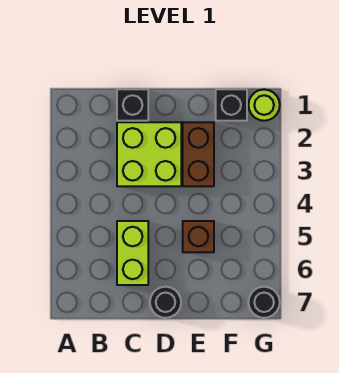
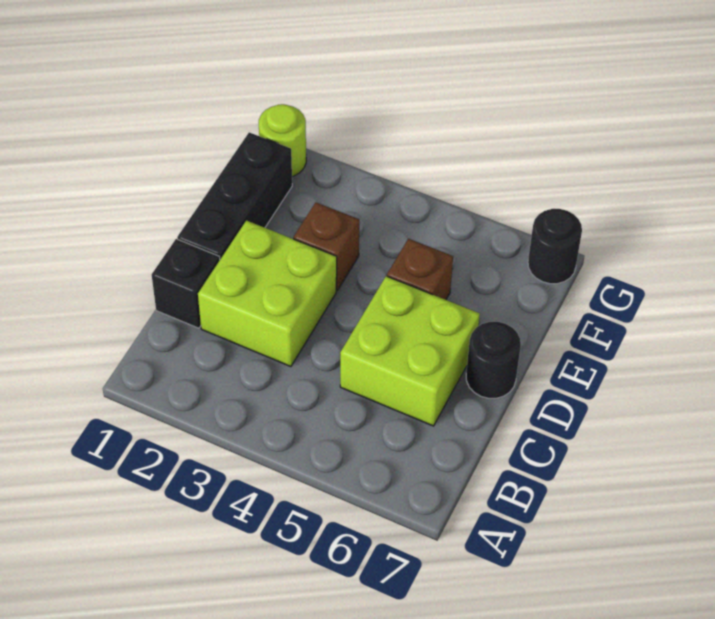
lime brick C5:C6 level 1 -> lime brick C5:D6 level 1
brown brick E2:E3 level 1 -> brown brick E3 level 1
black brick F1 level 1 -> black brick D1:F1 level 1

